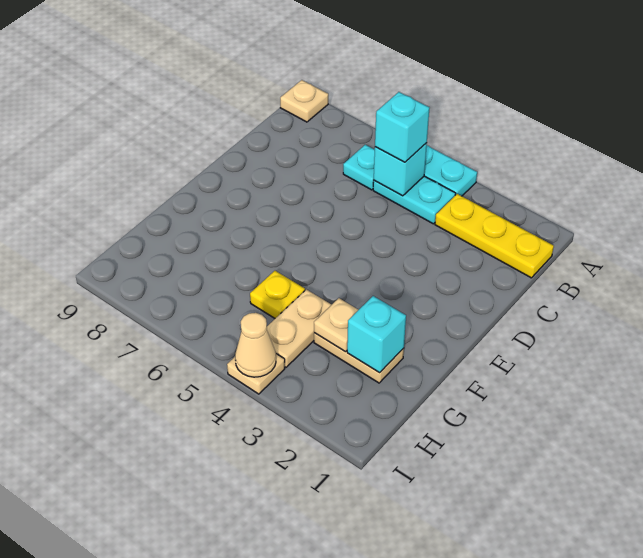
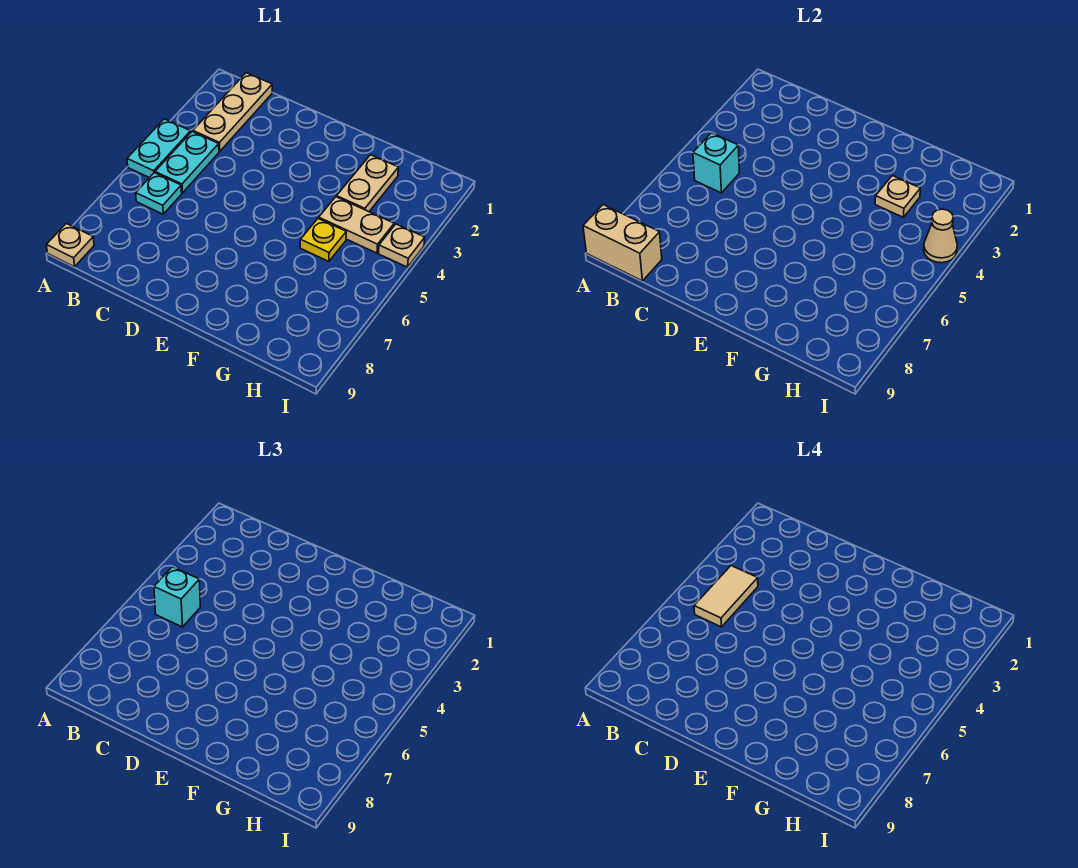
none -> tan brick A9:B9 level 2
yellow plate B1:B3 level 1 -> tan plate B1:B3 level 1
none -> tan tile B4:B5 level 4
cyan brick G2 level 2 -> none

